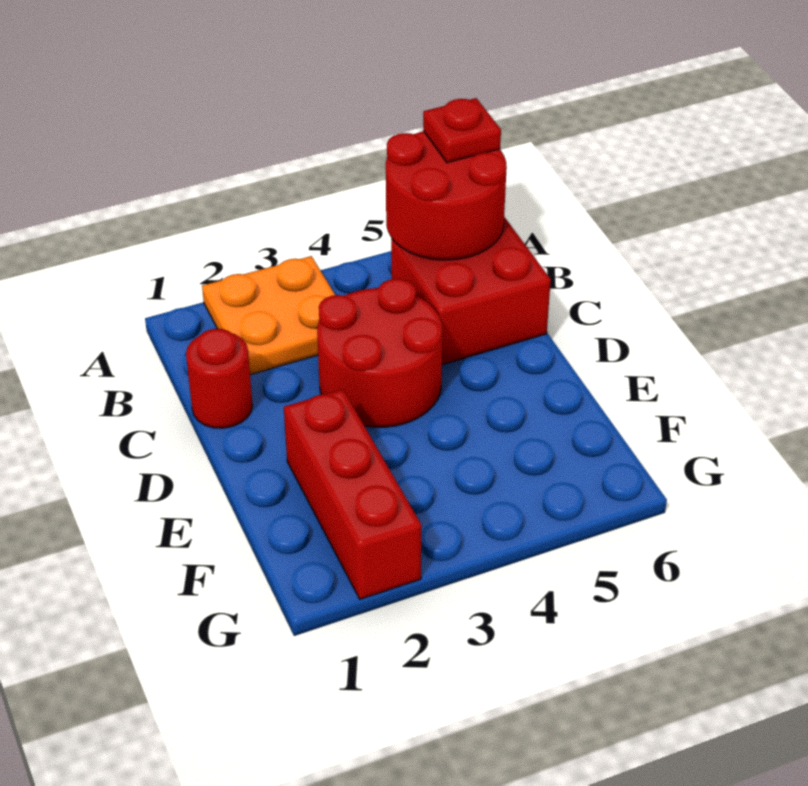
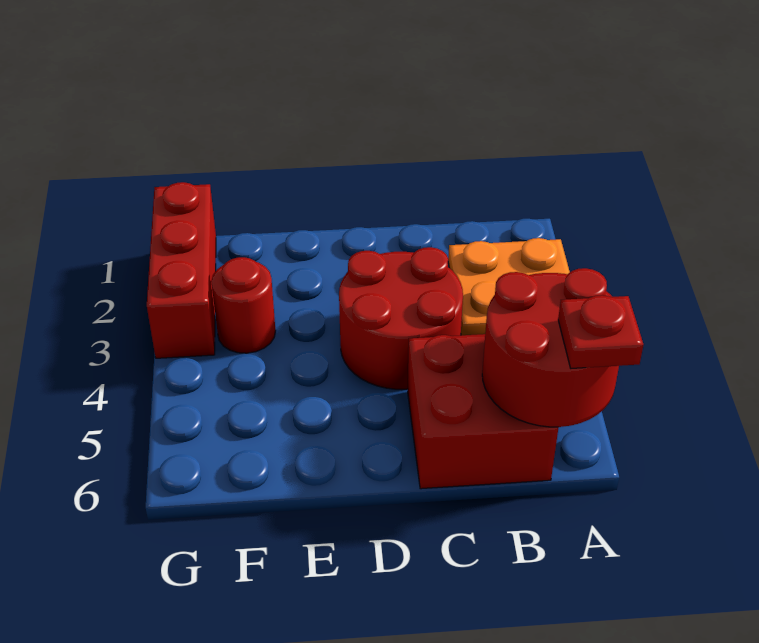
red round brick C1 level 1 -> red round brick F3 level 1
red brick E2:G2 level 1 -> red brick G1:G3 level 1

